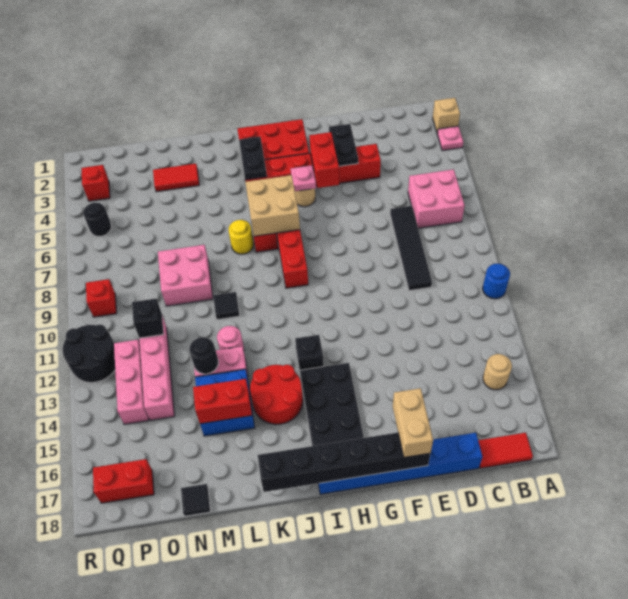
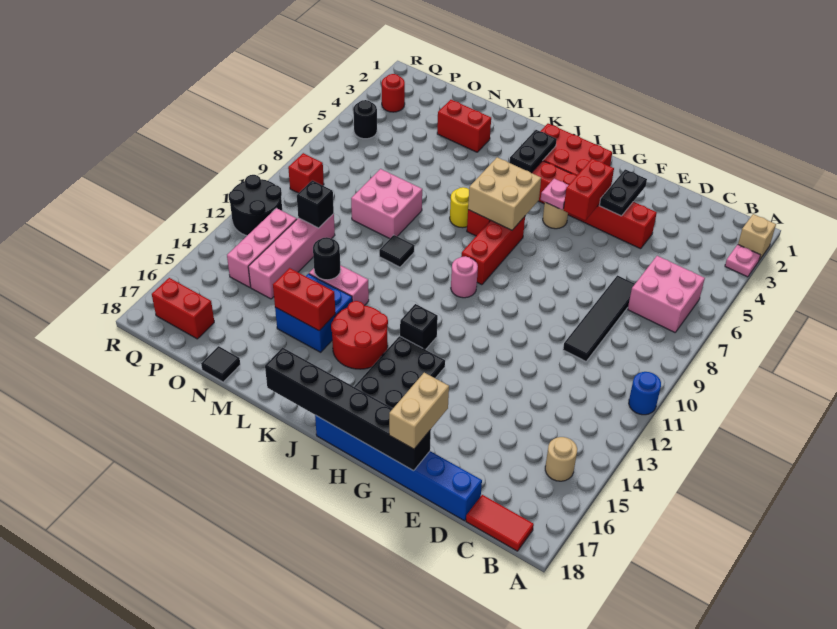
pink round brick L12 level 1 -> pink round brick I10 level 1
red tile M3:N3 level 1 -> red brick M3:N3 level 1
red brick Q3 level 1 -> red round brick Q3 level 1

